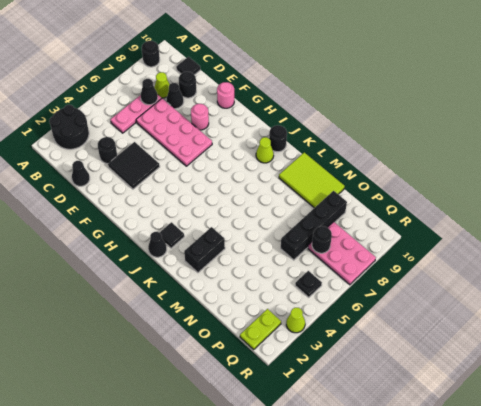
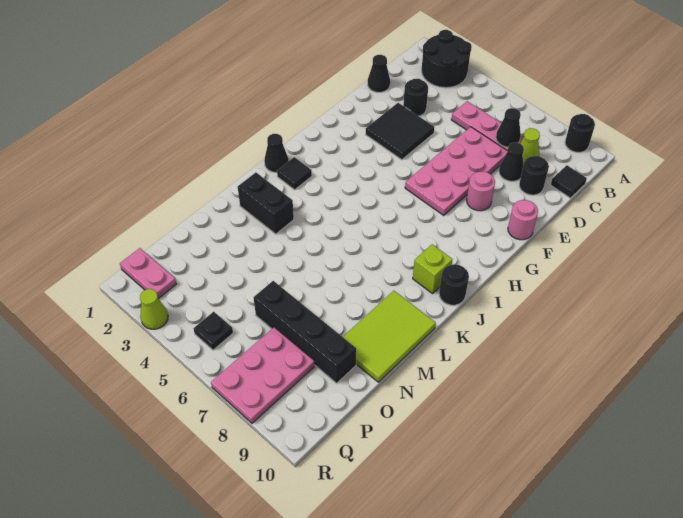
lime cone J9 level 1 -> lime brick J9 level 1
black round brick P7 level 2 -> none
lime plate Q1:Q2 level 1 -> pink plate Q1:Q2 level 1

